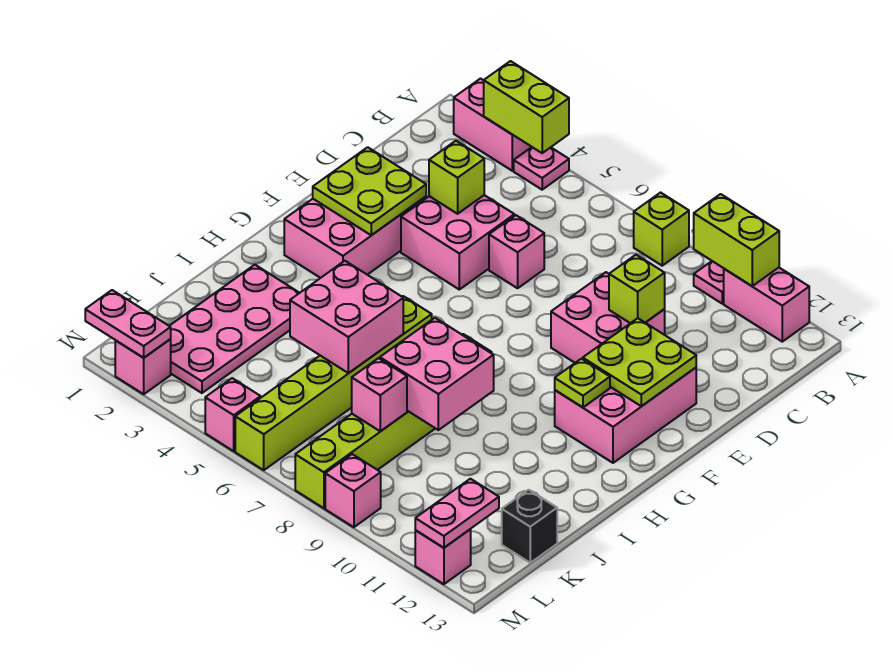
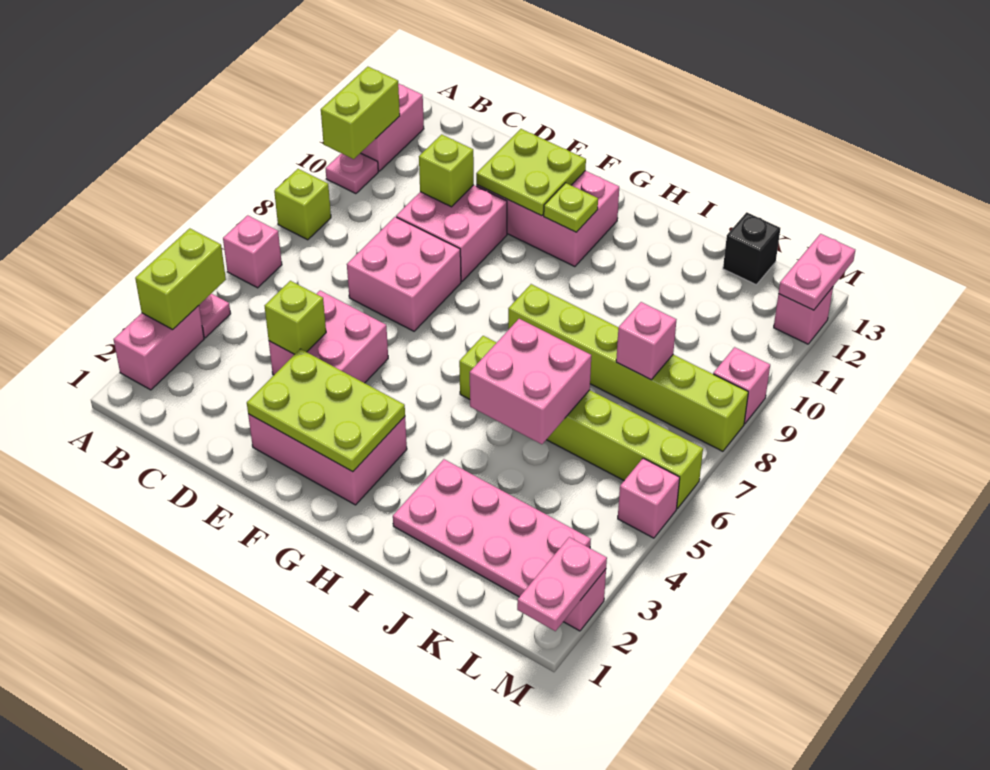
pink brick D6 level 1 -> pink brick A6 level 1
lime plate E2:F3 level 2 -> lime plate E2:G3 level 2
pink brick I8:J9 level 2 -> pink brick D7:E8 level 1
pink plate L12:M12 level 2 -> pink plate M12:M13 level 2

